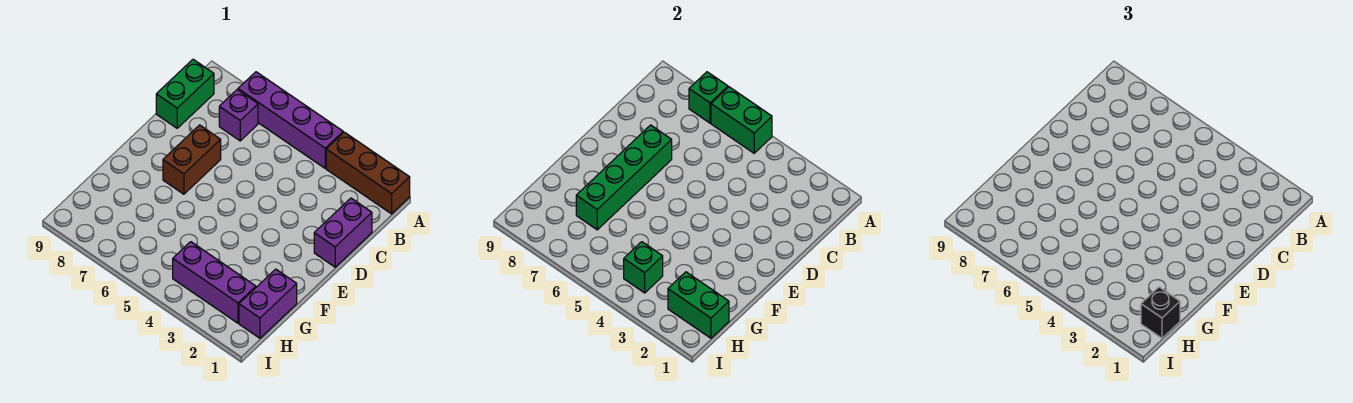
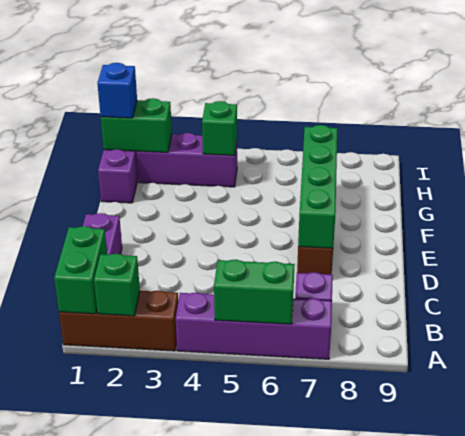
green brick A7 level 2 -> green brick A2 level 2
green brick B9:C9 level 1 -> green brick A1:B1 level 2
black brick H1 level 3 -> blue brick H1 level 3

